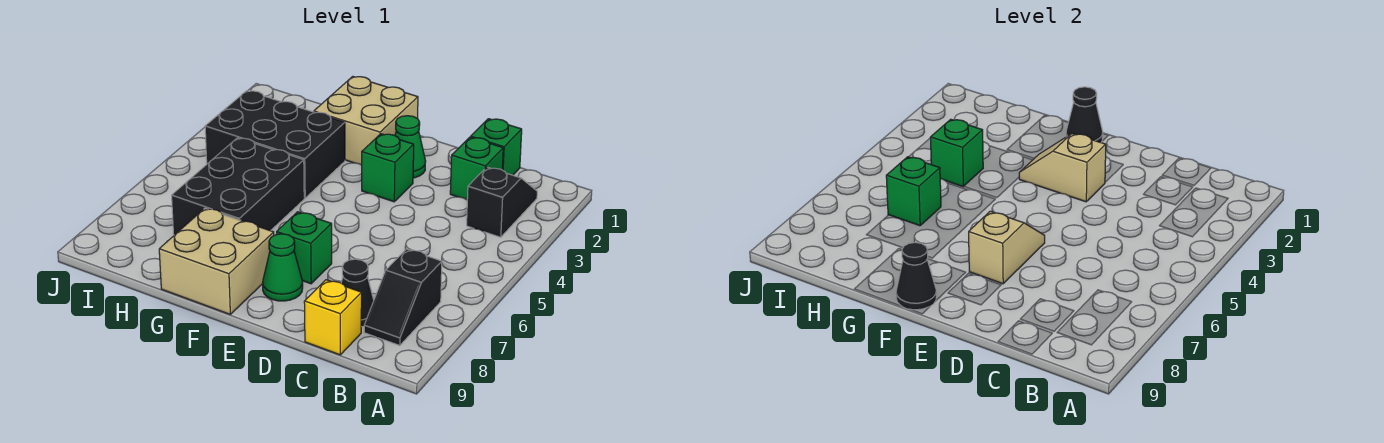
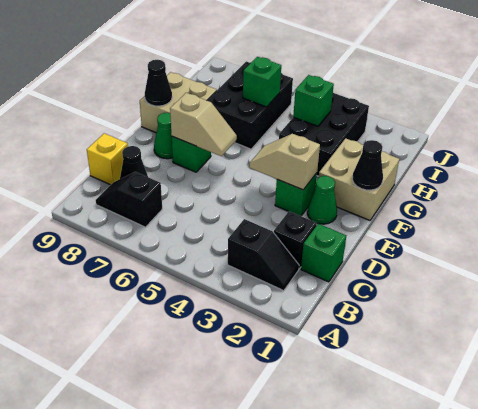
green brick C2 level 1 -> black brick C2 level 1
tan slope E3:F3 level 2 top E -> tan slope E3:E4 level 2 top 3
black brick G5:H7 level 1 -> black brick G6:I7 level 1

